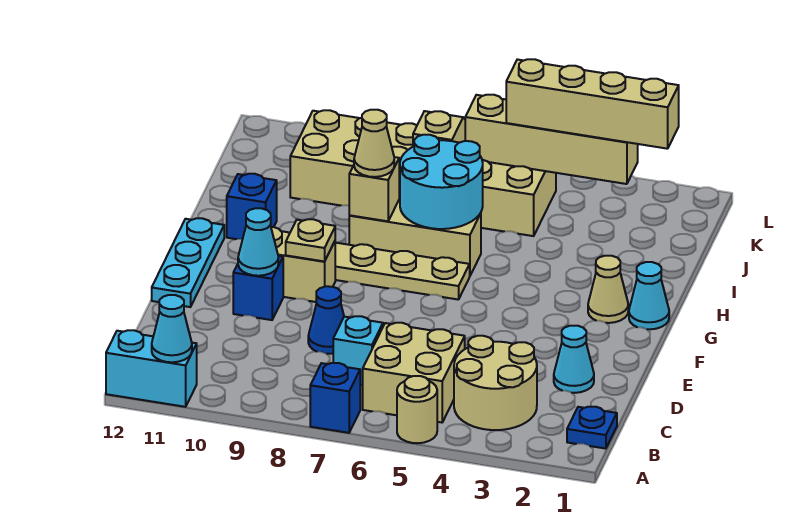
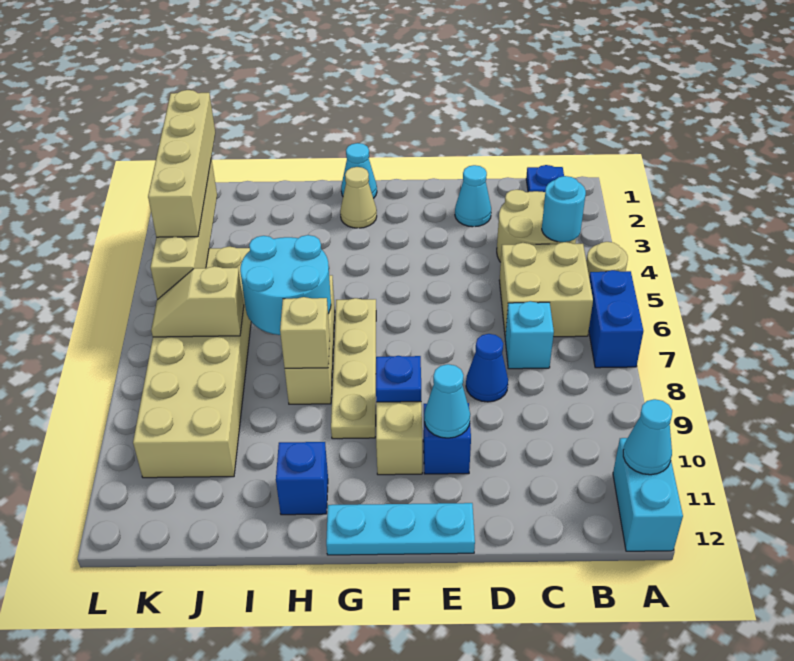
blue brick A7 level 1 -> blue brick A6:A7 level 1
none -> cyan round brick B4 level 2
tan plate F9 level 2 -> blue plate F9 level 2
tan cone H8 level 3 -> none

